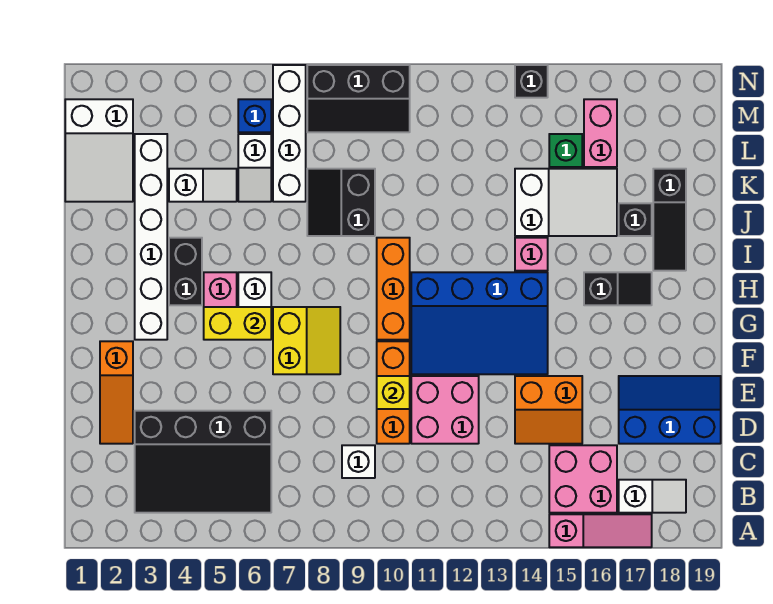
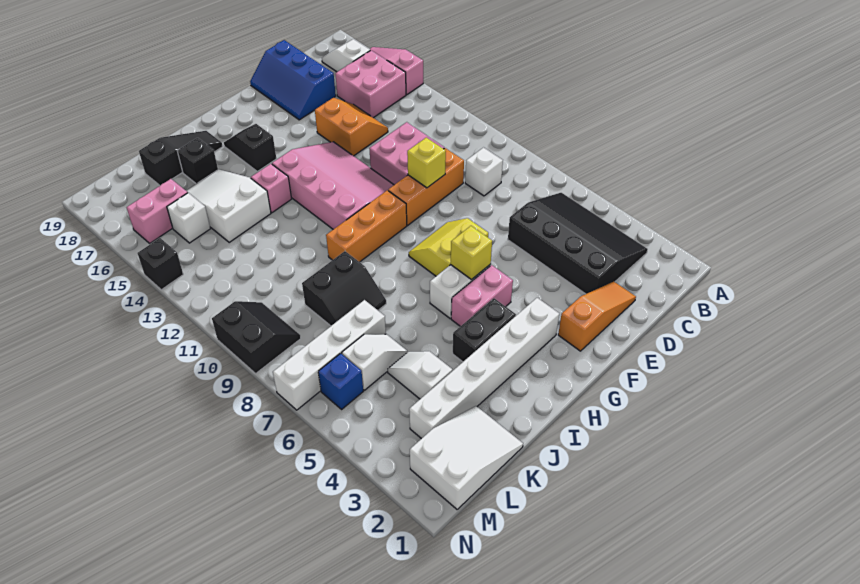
blue slope F11:H14 level 1 top H -> pink slope F11:H14 level 1 top H
yellow brick G5:G6 level 2 -> yellow brick G6 level 2
green brick L15 level 1 -> white brick L15 level 1
black slope M8:N10 level 1 top N -> black slope M9:N10 level 1 top N

